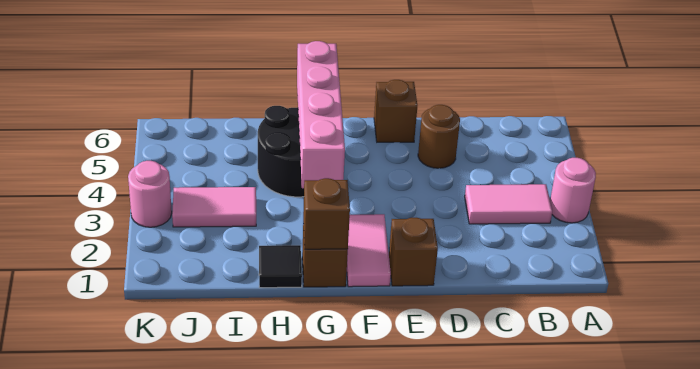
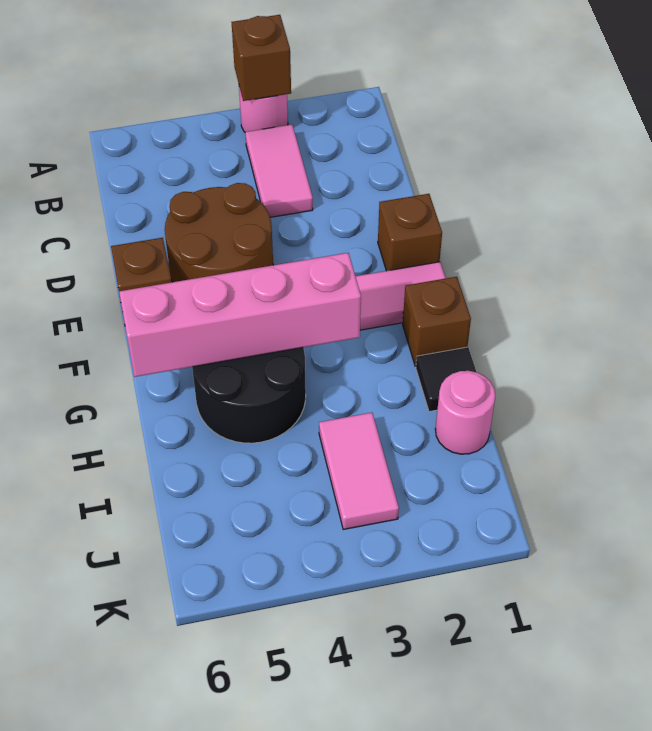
brown round brick D5 level 1 -> brown round brick D4:E5 level 1
brown brick G1 level 2 -> brown brick A3 level 2
pink round brick K3 level 1 -> pink round brick I1 level 1

